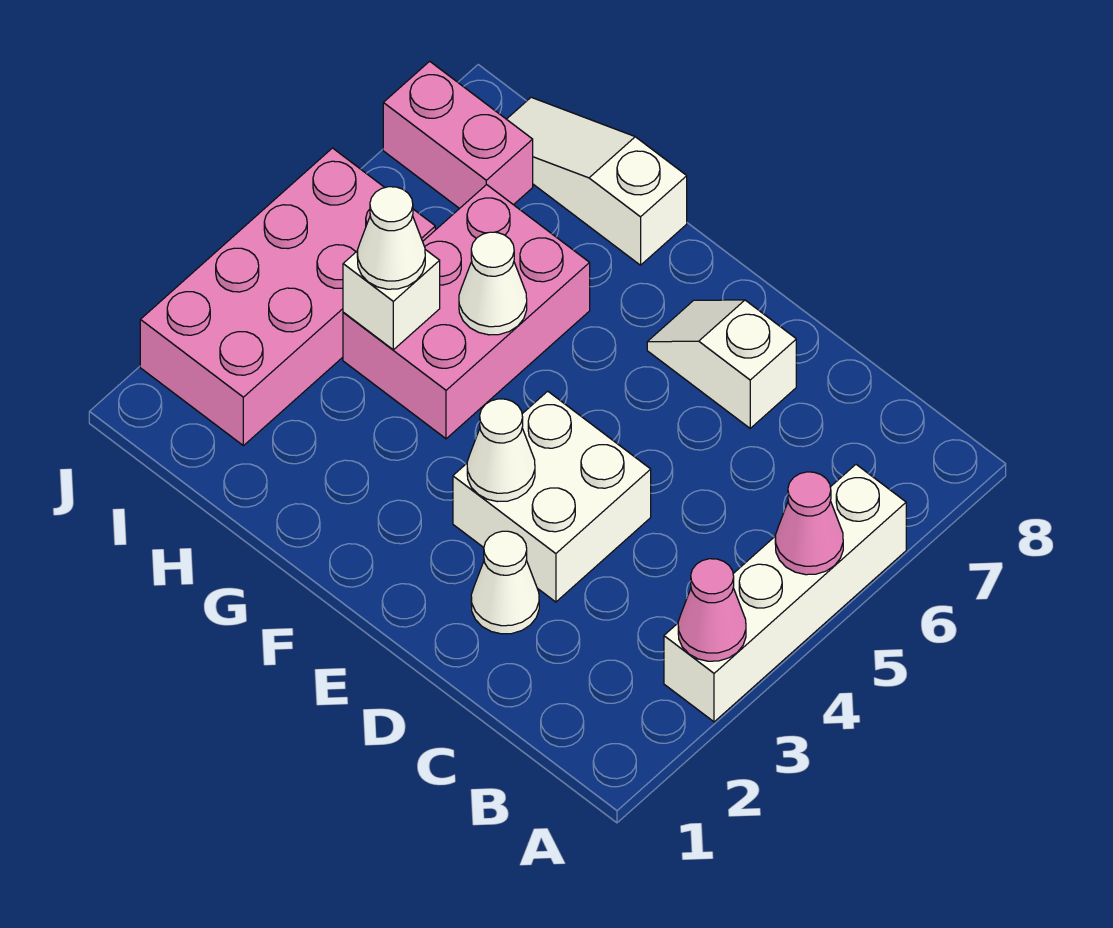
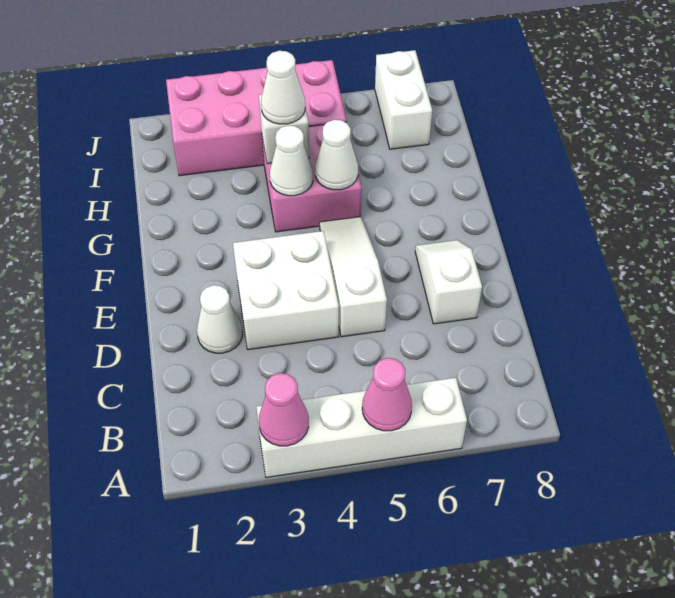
white cone E3 level 2 -> white cone G4 level 2
pink brick G4:H6 level 1 -> pink brick G4:H5 level 1
white slope G8:I8 level 1 top G -> white slope D5:F5 level 1 top D
pink brick I7:J7 level 1 -> white brick I7:J7 level 1

